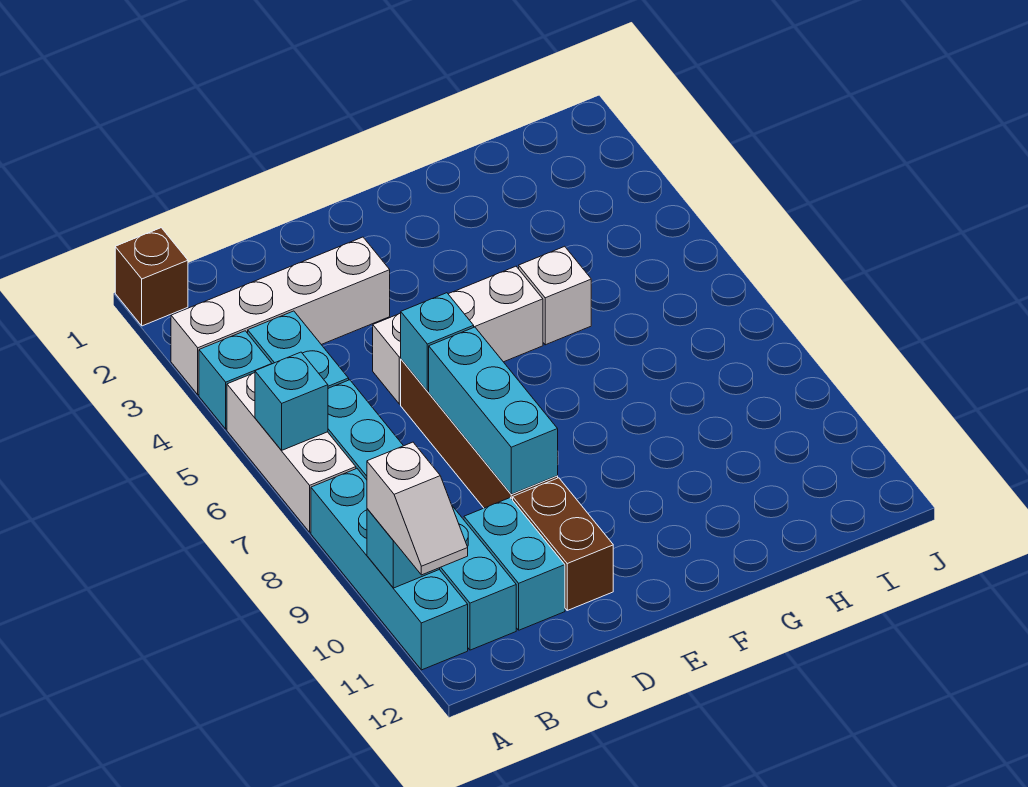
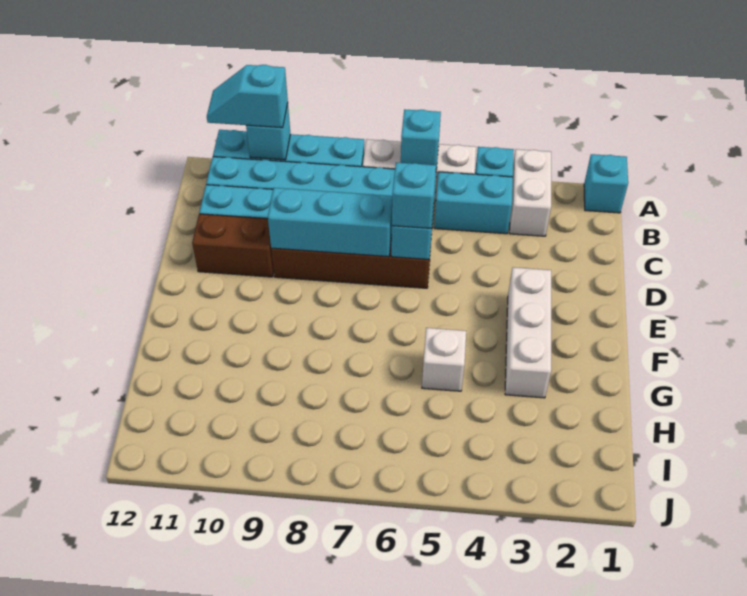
brown brick A1 level 1 -> cyan brick A1 level 1
white brick A3:D3 level 1 -> white brick A3:B3 level 1
white slope A10:A11 level 3 top 10 -> cyan slope A10:A11 level 3 top 10
white brick D5:F5 level 1 -> white brick E3:G3 level 1
none -> cyan brick D6 level 3

